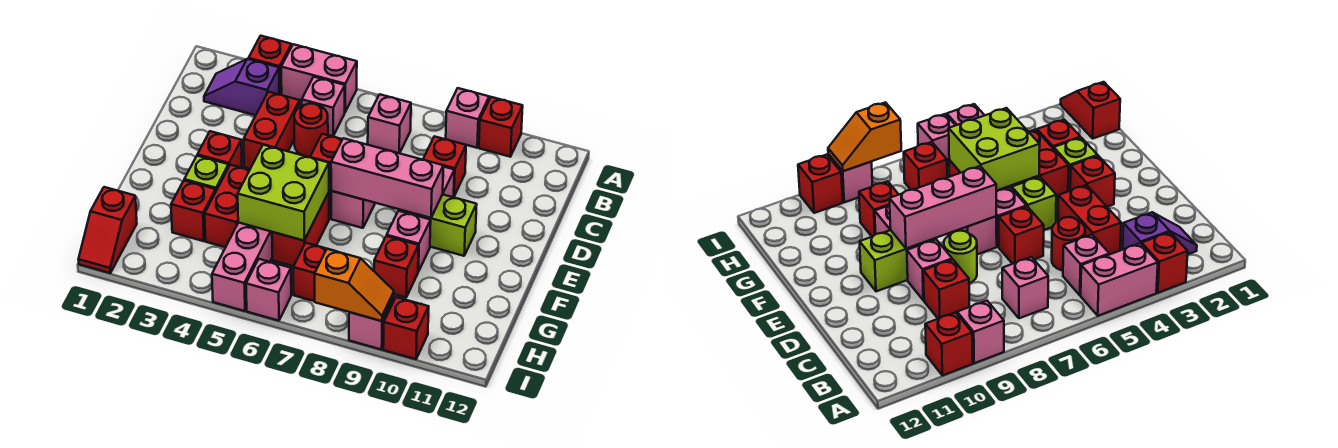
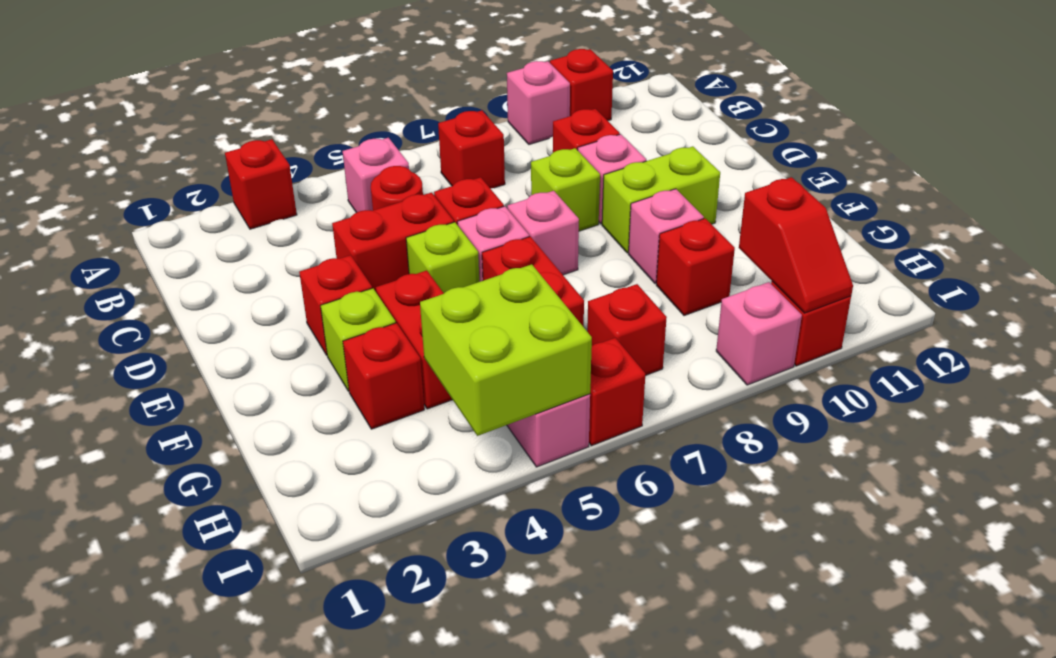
pink brick A4:A5 level 1 -> none
purple slope B2:B3 level 1 top 3 -> none
pink brick B7 level 1 -> red brick B7 level 1
red brick C4:D4 level 1 -> red brick D4:D5 level 1
lime round brick D8 level 1 -> lime brick D8 level 1
pink brick E7:E9 level 2 -> none
lime brick F5:G6 level 2 -> lime brick H4:I5 level 2
red slope H1:I1 level 1 top H -> red slope H10:I10 level 2 top H
pink brick I6 level 1 -> red brick I6 level 1
orange slope I8:I9 level 2 top 8 -> none

